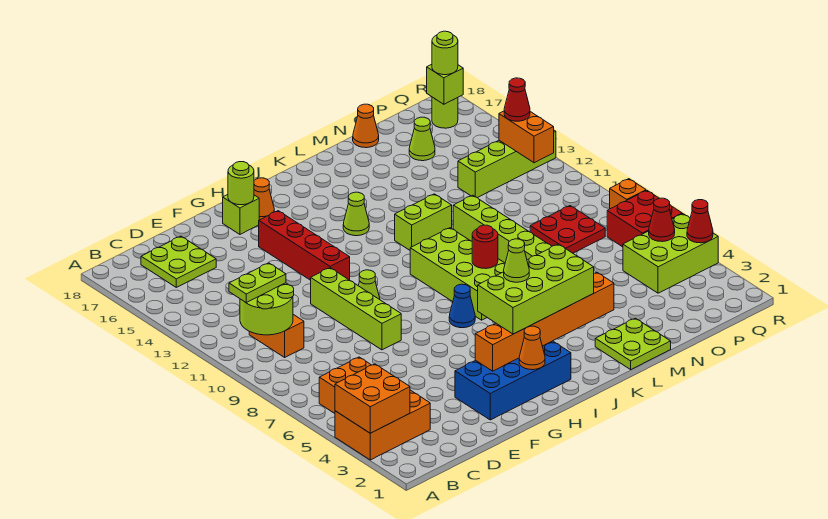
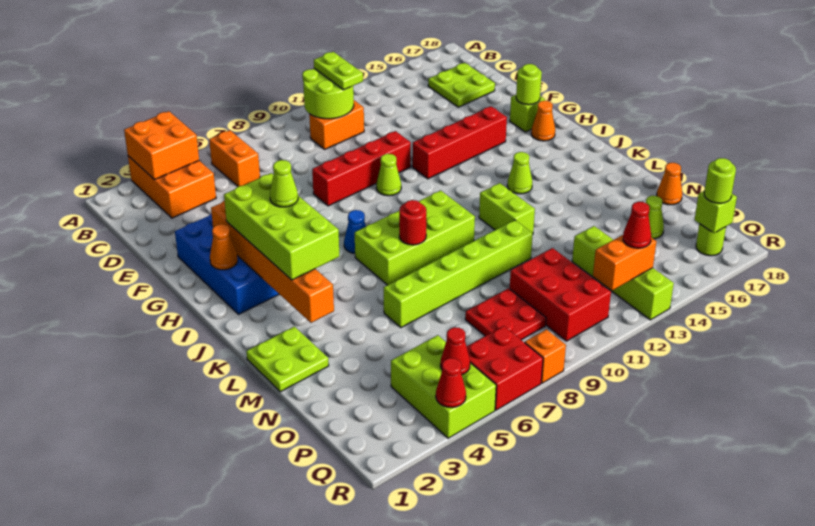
lime brick F8:F11 level 1 -> red brick F8:F11 level 1
none -> red brick O10:Q11 level 1

